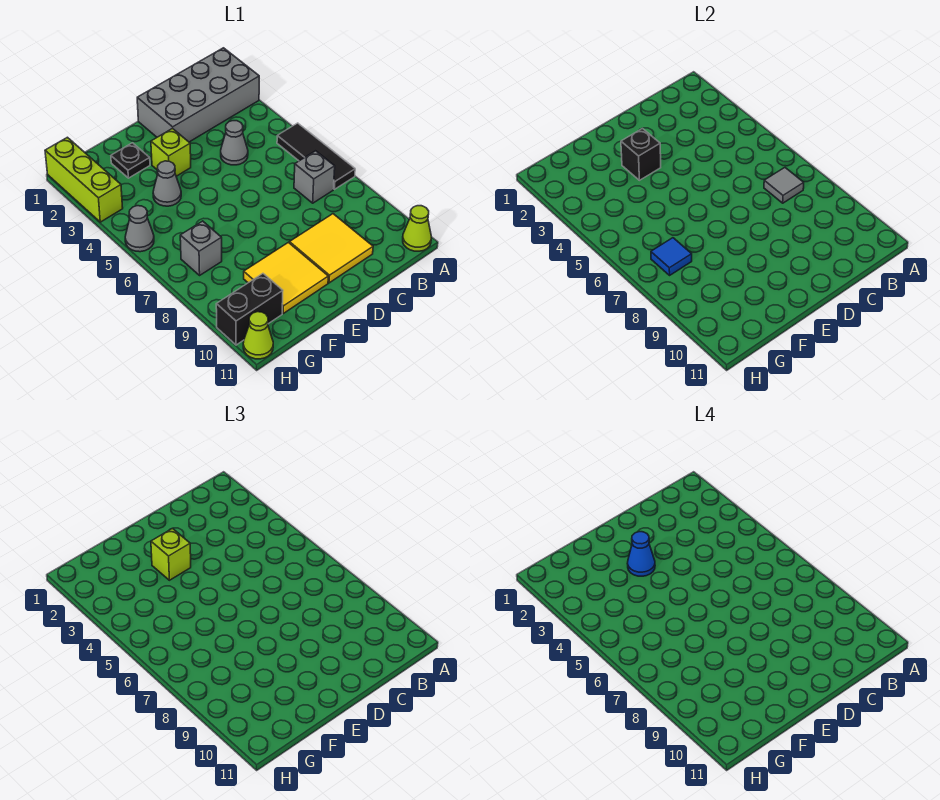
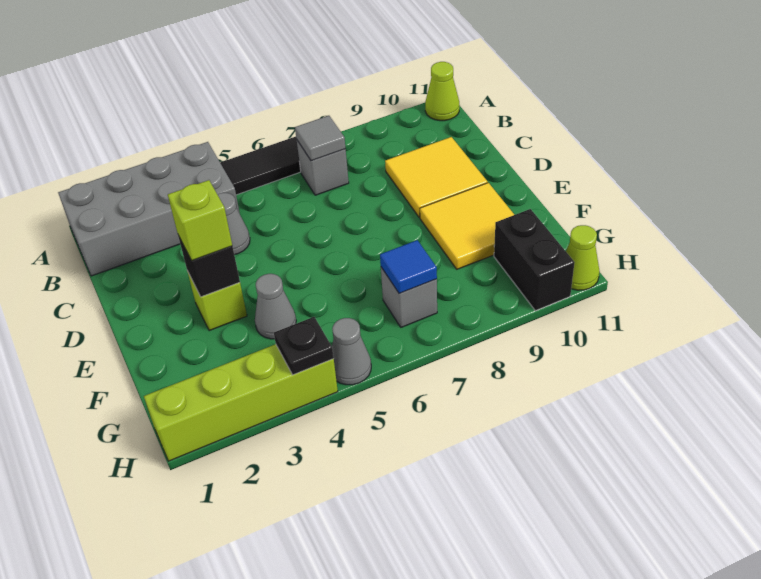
grey brick A1:D2 level 1 -> grey brick A1:B4 level 1
blue cone E3 level 4 -> none
black plate F2 level 1 -> black plate H4 level 2
lime brick H1:H3 level 1 -> lime brick H1:H4 level 1

